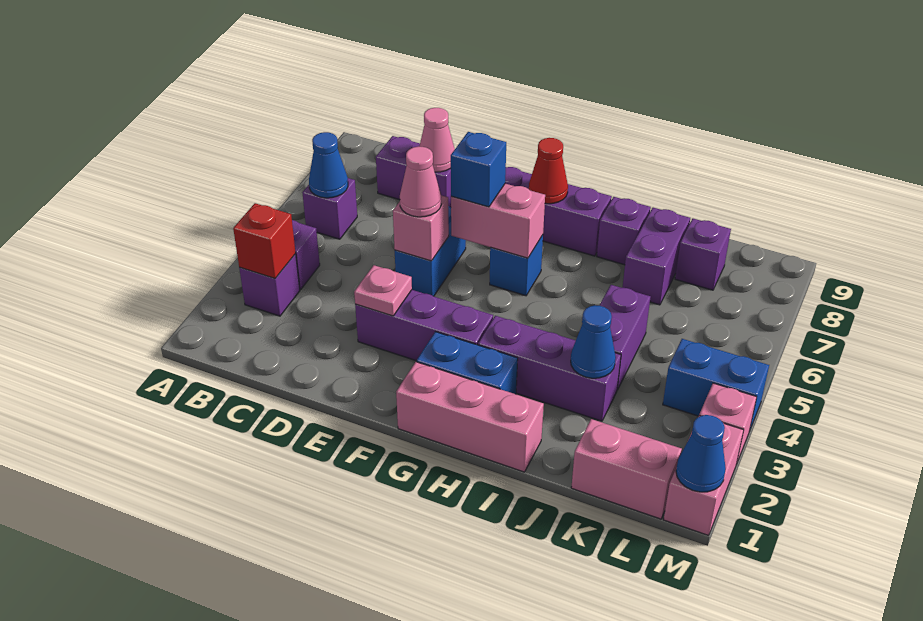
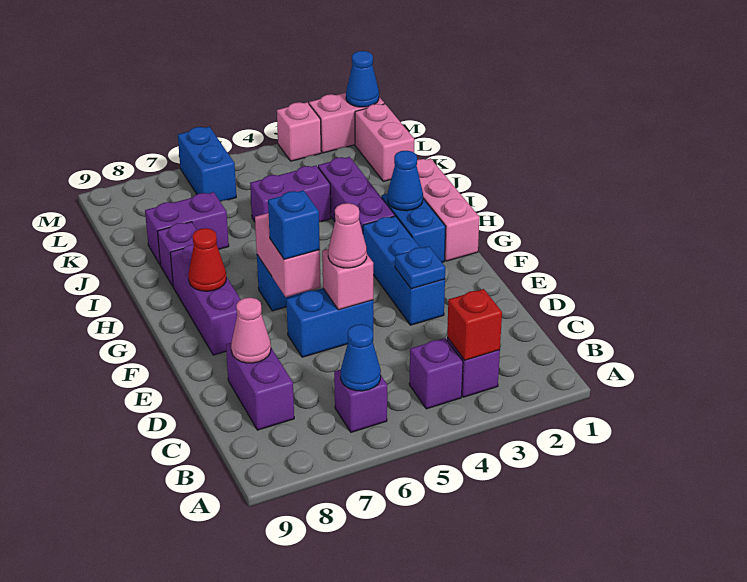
purple brick E3:G3 level 1 -> blue brick E3:G3 level 1
pink plate E3 level 2 -> blue plate E3 level 2
blue cone J3 level 2 -> blue cone H2 level 2
purple brick K8 level 1 -> none
blue brick L4:M4 level 1 -> blue brick L6:M6 level 1

